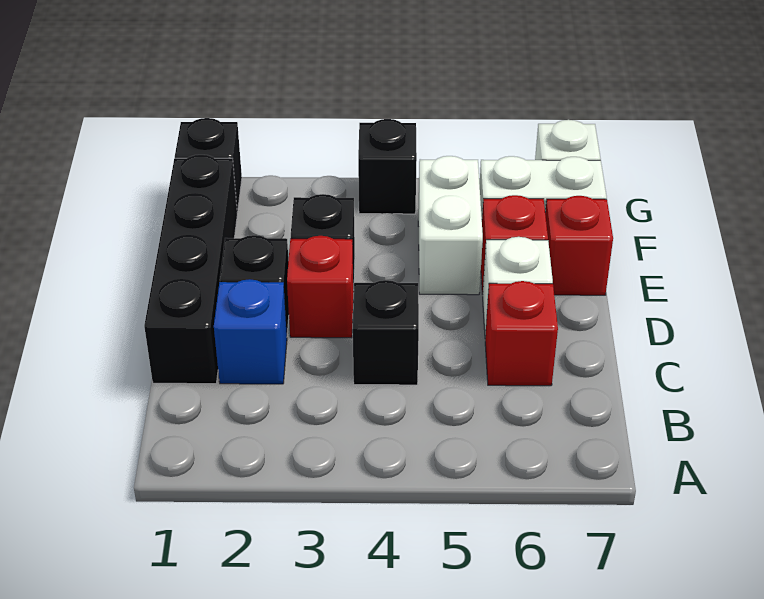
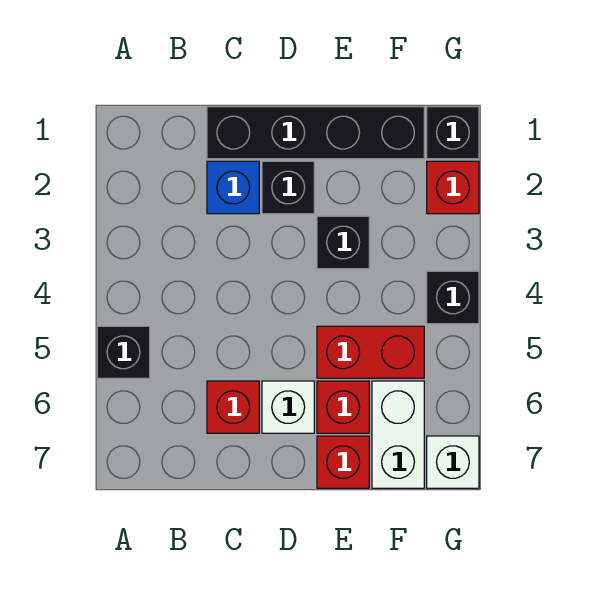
black brick C4 level 1 -> black brick A5 level 1
red brick D3 level 1 -> red brick G2 level 1
white brick E5:F5 level 1 -> red brick E5:F5 level 1

